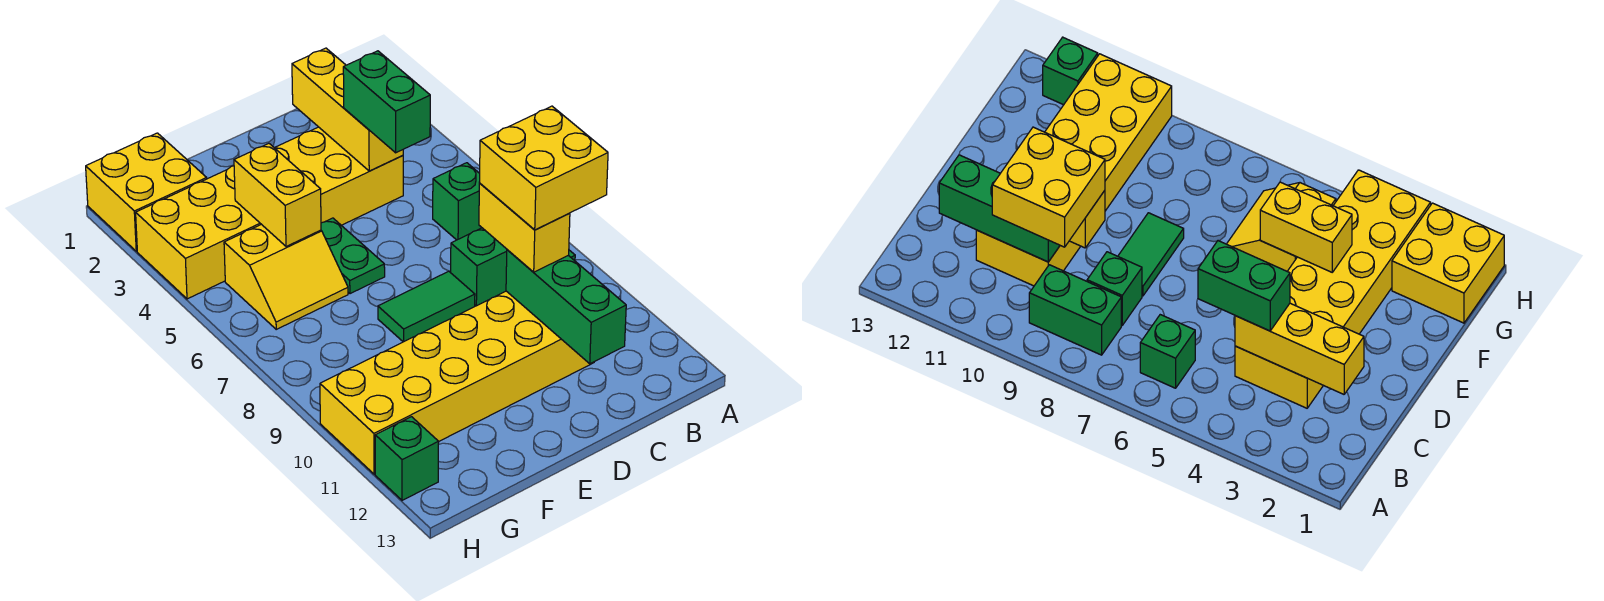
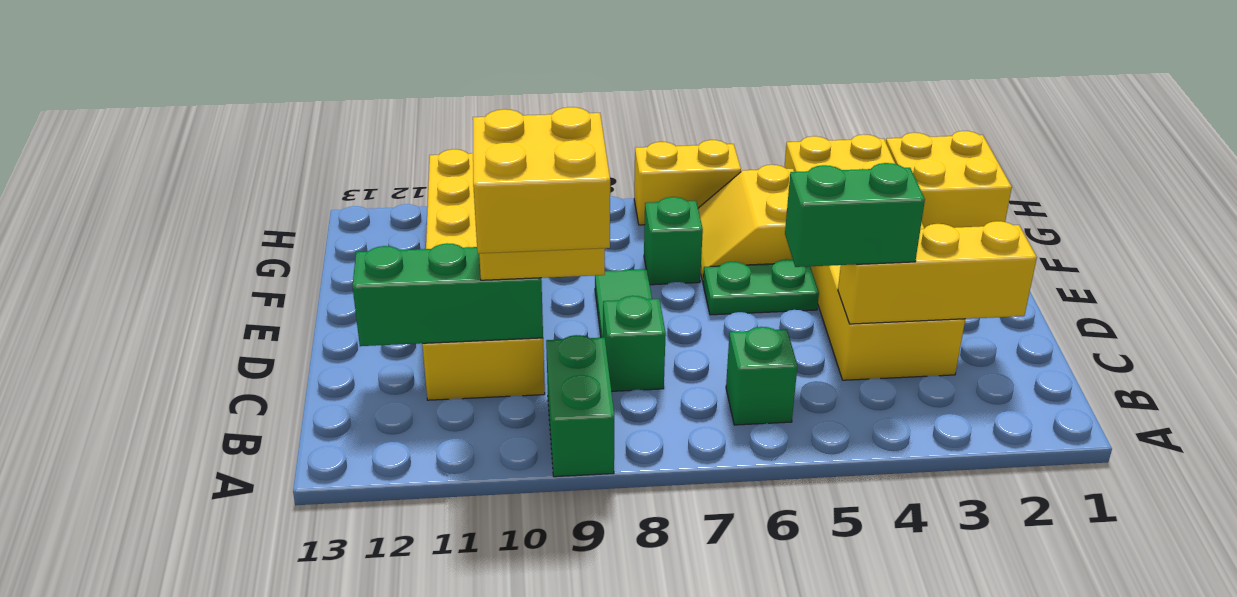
green brick B8:B9 level 1 -> green brick A9:B9 level 1
yellow brick F4:F5 level 2 -> yellow brick H6:H7 level 1
green brick H12 level 1 -> green brick F7 level 1

